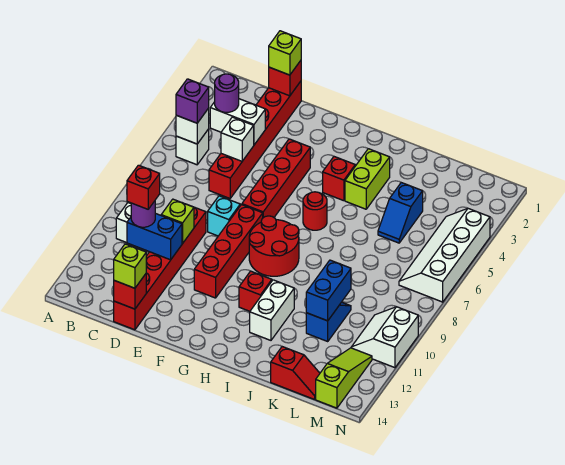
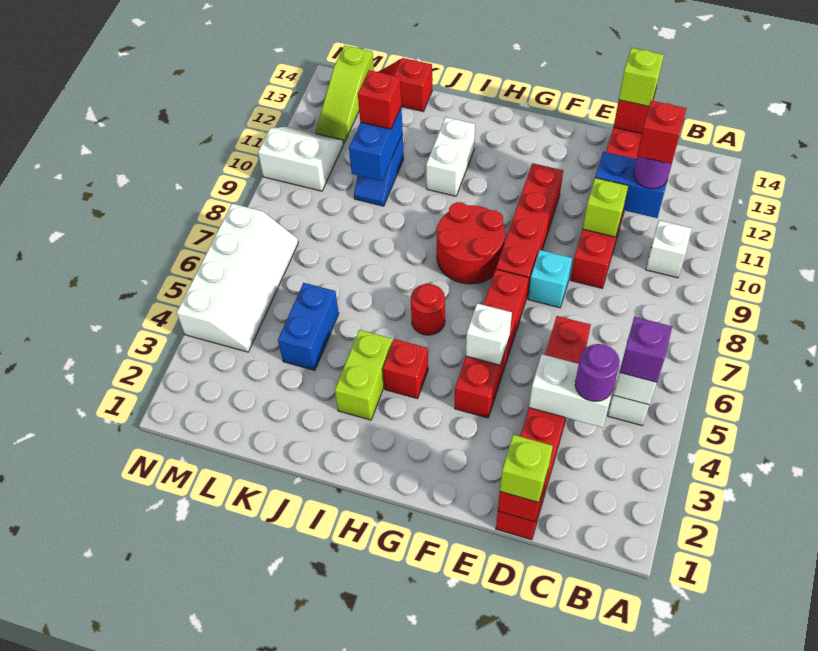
white brick D5 level 2 -> white brick F5 level 2
red brick H11 level 1 -> red brick K11 level 3
blue slope K4:K5 level 1 top 4 -> blue brick K4:K5 level 1
white slope M10:N11 level 1 top N -> white slope M10:N11 level 1 top 10

